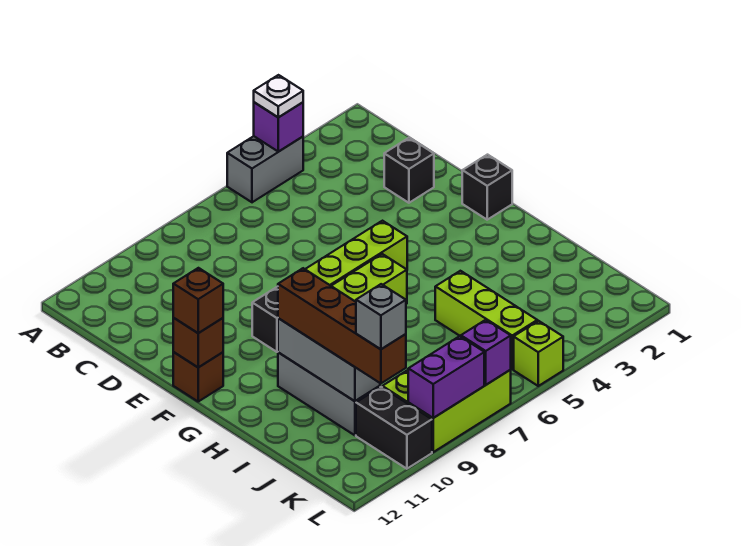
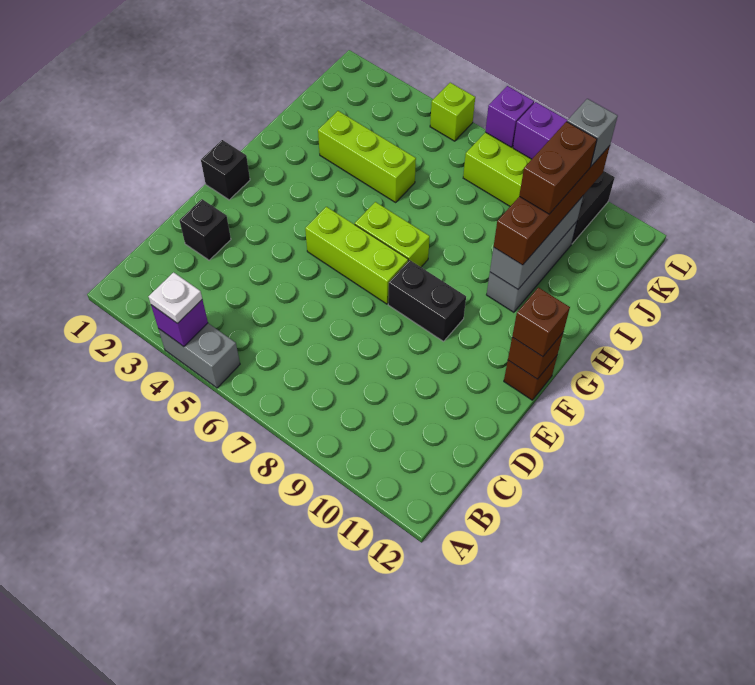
lime brick I5:K5 level 1 -> lime brick I3:I5 level 1
none -> brown brick I10:J10 level 4

